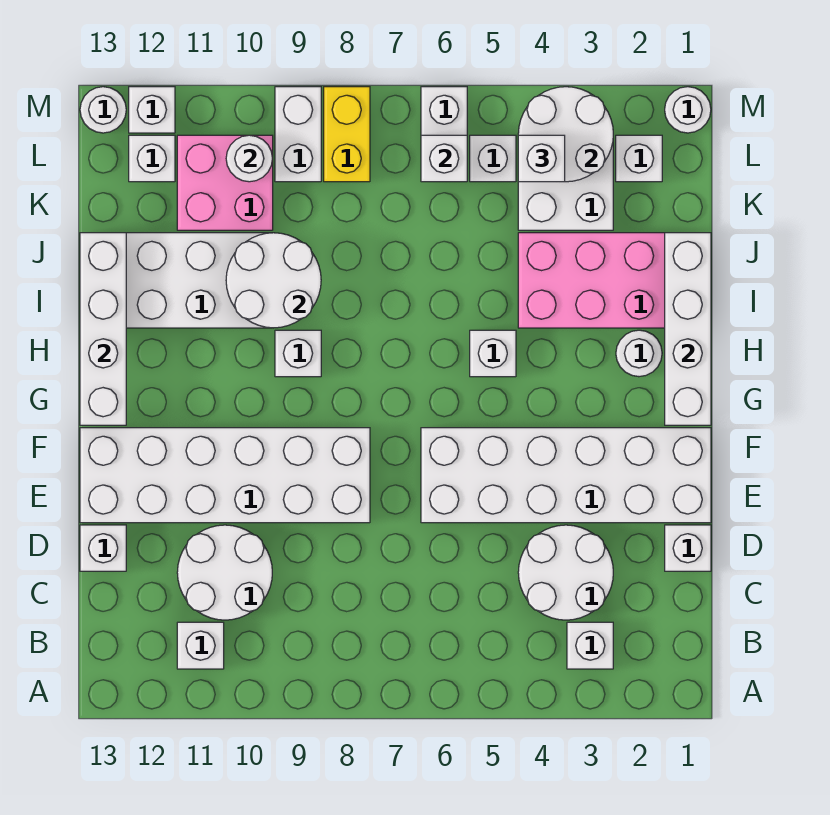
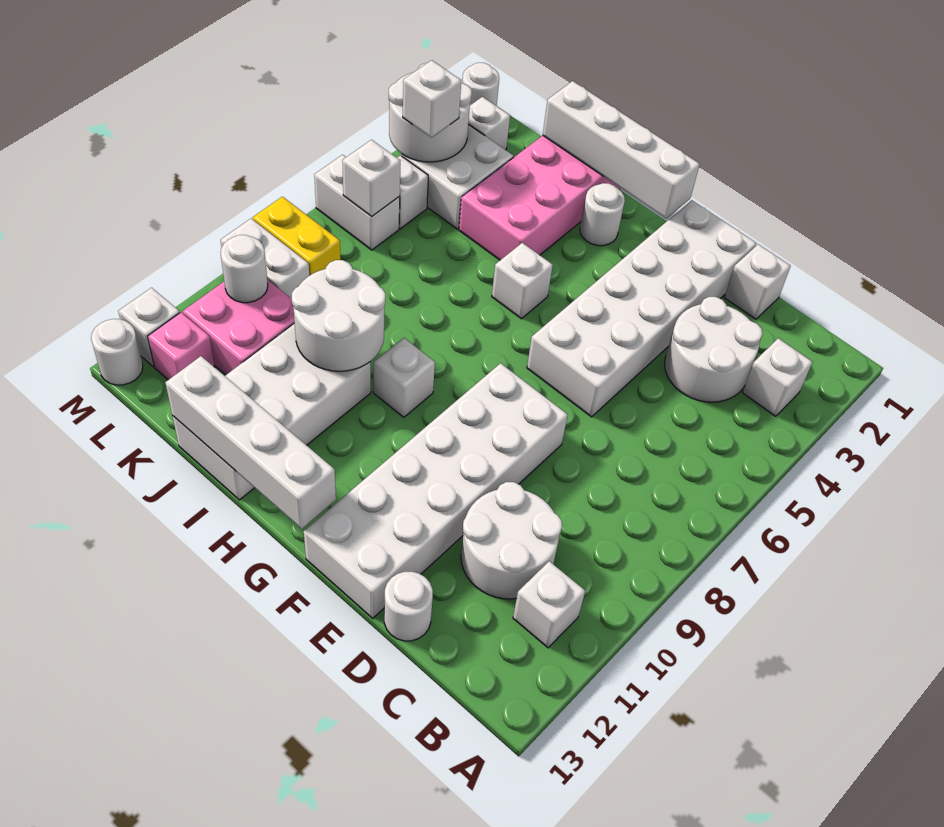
white brick D13 level 1 -> white round brick D13 level 1
white brick L12 level 1 -> pink brick L12 level 1

